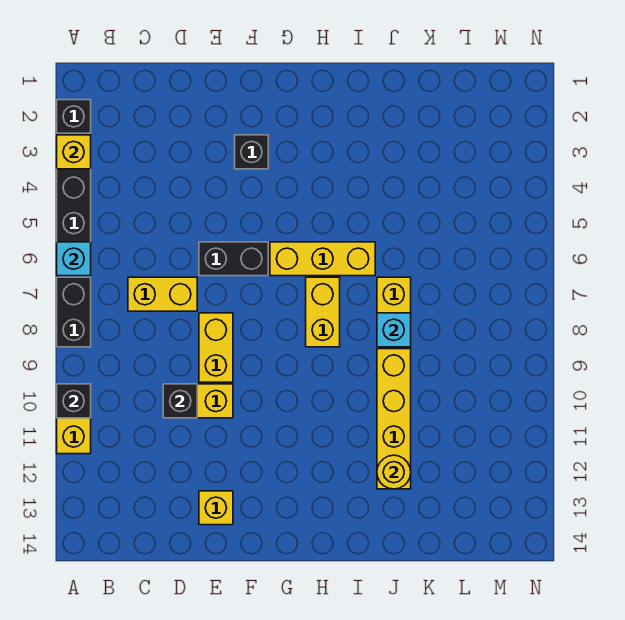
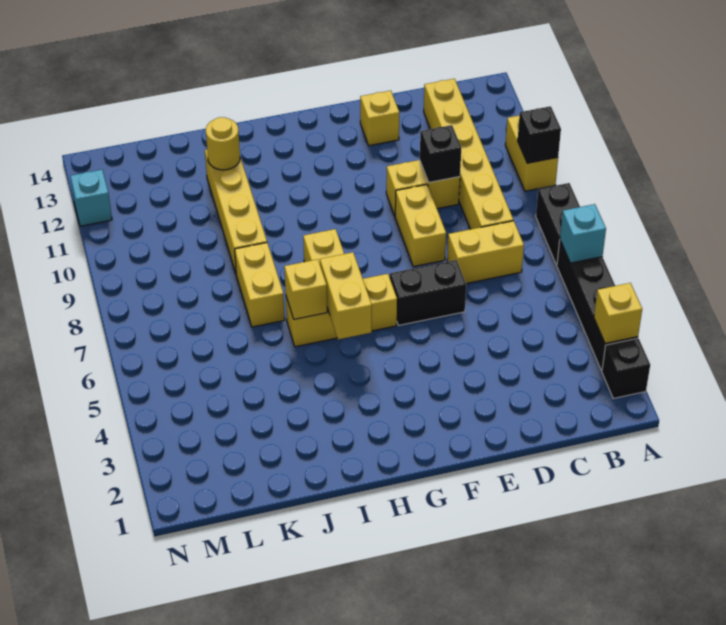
none -> yellow brick C8:C13 level 1
black brick F3 level 1 -> none
none -> yellow brick H5:H6 level 2
none -> yellow brick I6 level 2
cyan brick J8 level 2 -> cyan brick N12 level 1

